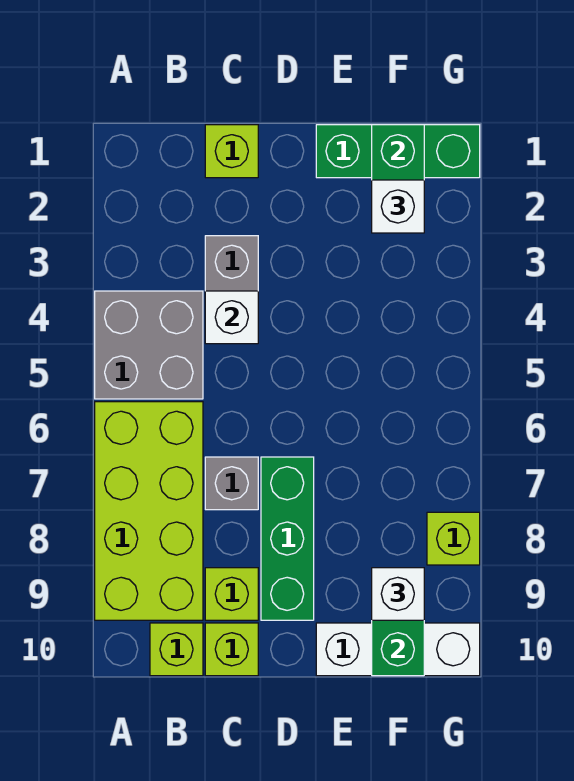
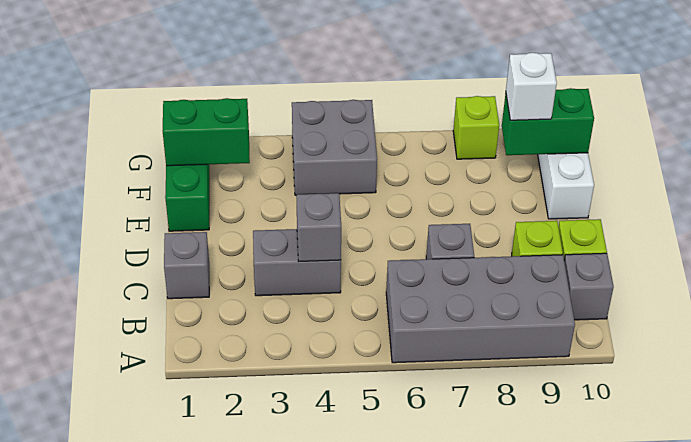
grey brick A4:B5 level 1 -> grey brick F4:G5 level 1
lime brick A6:B9 level 1 -> grey brick A6:B9 level 1
lime brick B10 level 1 -> grey brick B10 level 1
lime brick C1 level 1 -> grey brick C1 level 1
white brick C4 level 2 -> grey brick C4 level 2
green brick D7:D9 level 1 -> none
white brick F2 level 3 -> none

